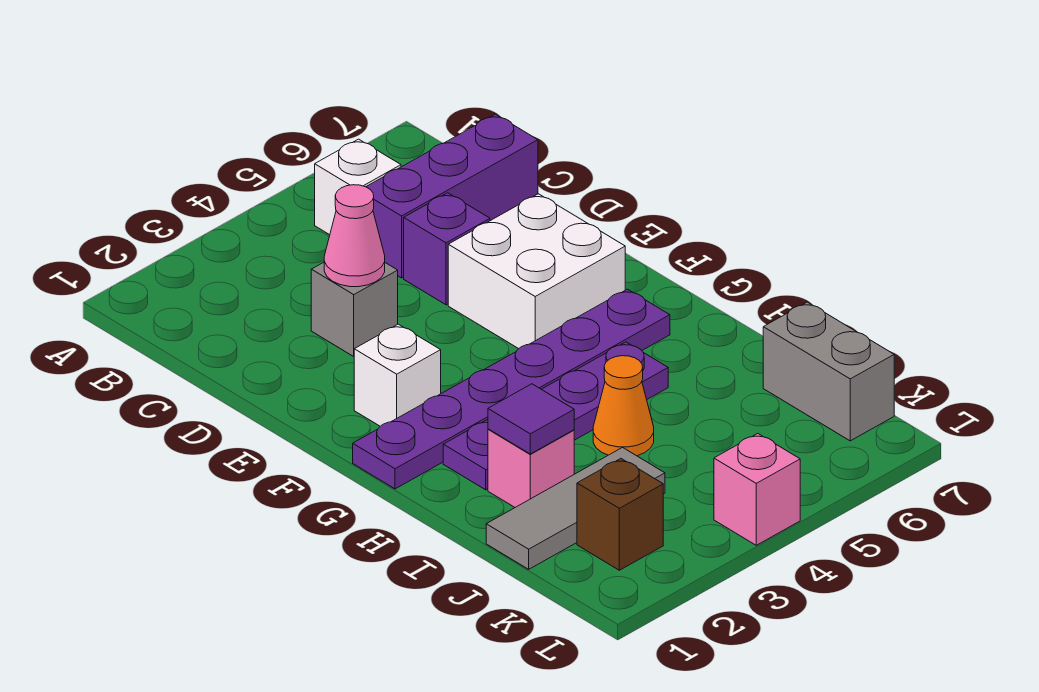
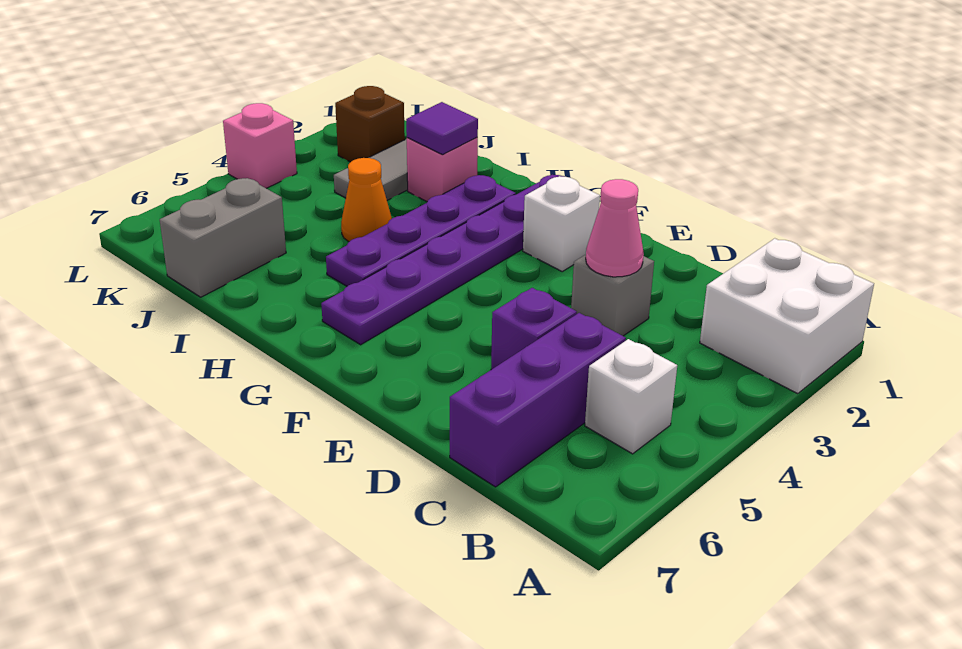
white brick E5:F6 level 1 -> white brick A1:B2 level 1
grey brick J7:K7 level 1 -> grey brick J6:J7 level 1

